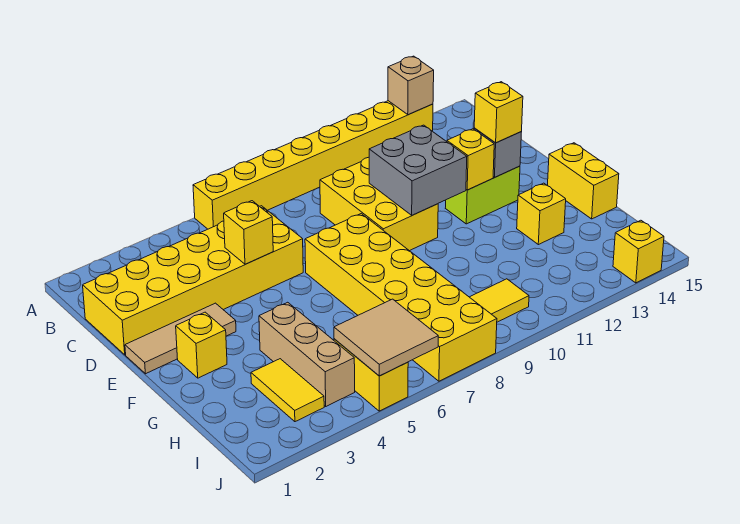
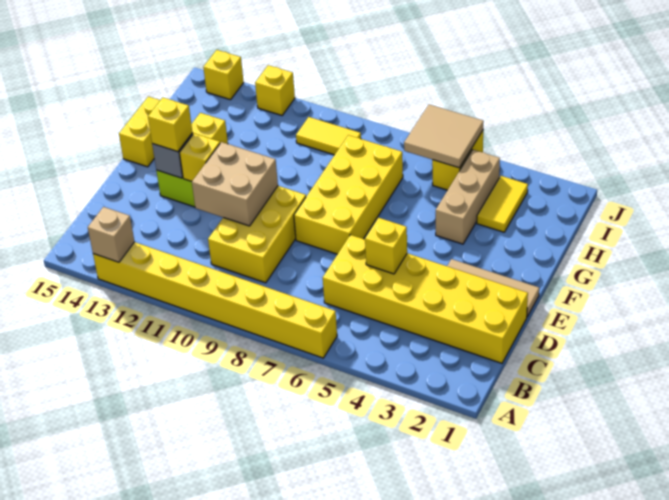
grey brick D10:E11 level 2 -> tan brick D10:E11 level 2
yellow brick E7:J8 level 1 -> yellow brick E7:H8 level 1
yellow brick F2 level 1 -> yellow brick J12 level 1

